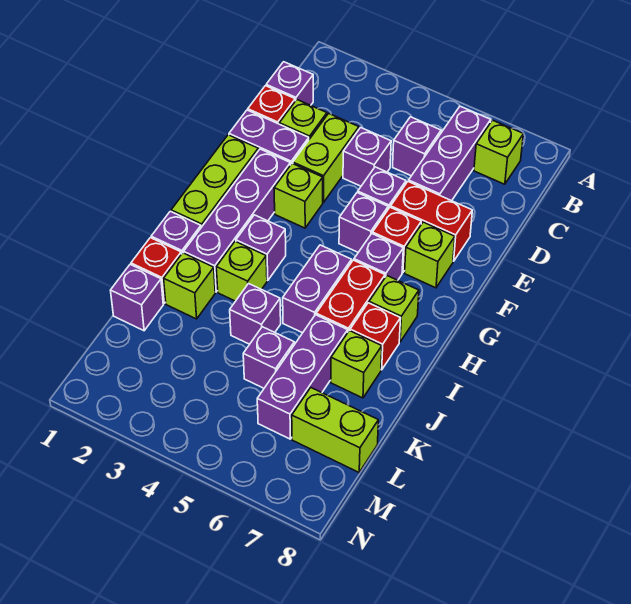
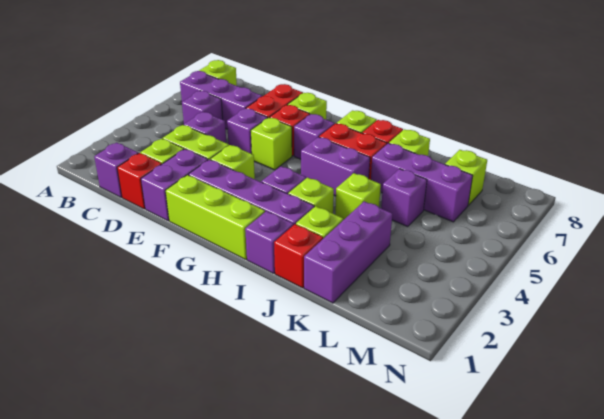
purple brick F5 level 1 -> lime brick F5 level 1
purple brick J4 level 1 -> lime brick J4 level 1
purple brick K1 level 1 -> purple brick K1:K3 level 1
lime brick L7:L8 level 1 -> lime brick L7 level 1

